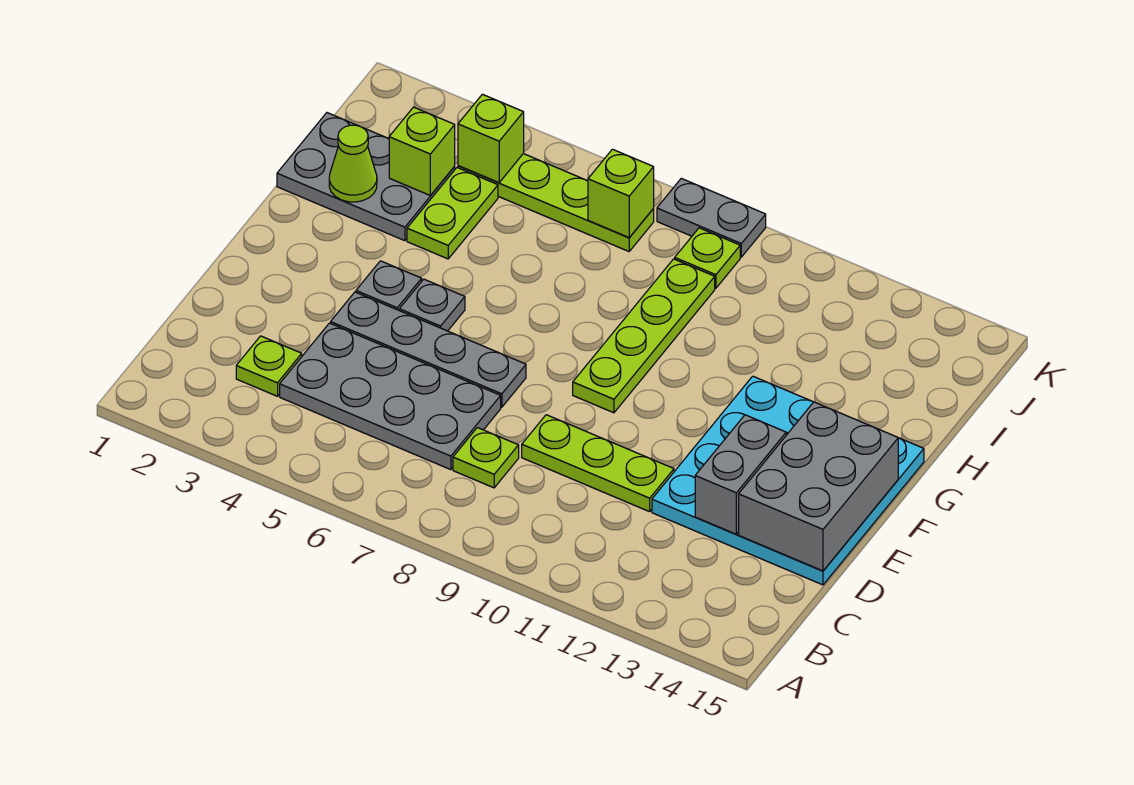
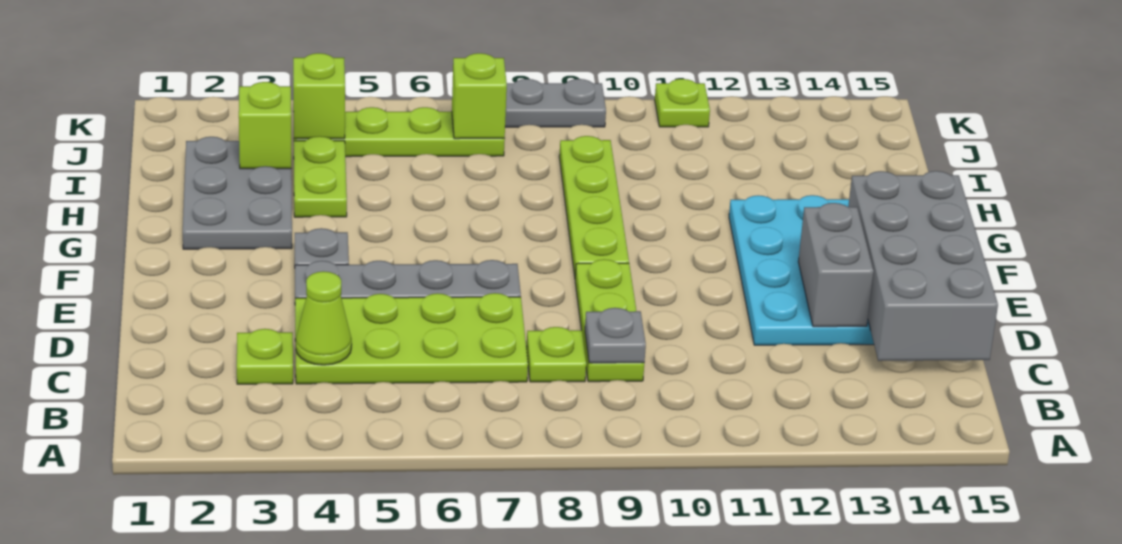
grey plate C4:D7 level 1 -> lime plate C4:D7 level 1
lime plate D9:D11 level 1 -> lime plate C9:E9 level 1
grey brick D14:F15 level 2 -> grey brick C14:F15 level 2
grey plate F5 level 1 -> grey plate C9 level 2
grey plate H1:I3 level 1 -> grey plate G2:I3 level 1
lime cone H2 level 2 -> lime cone C4 level 2
lime plate J9 level 1 -> lime plate K11 level 1

